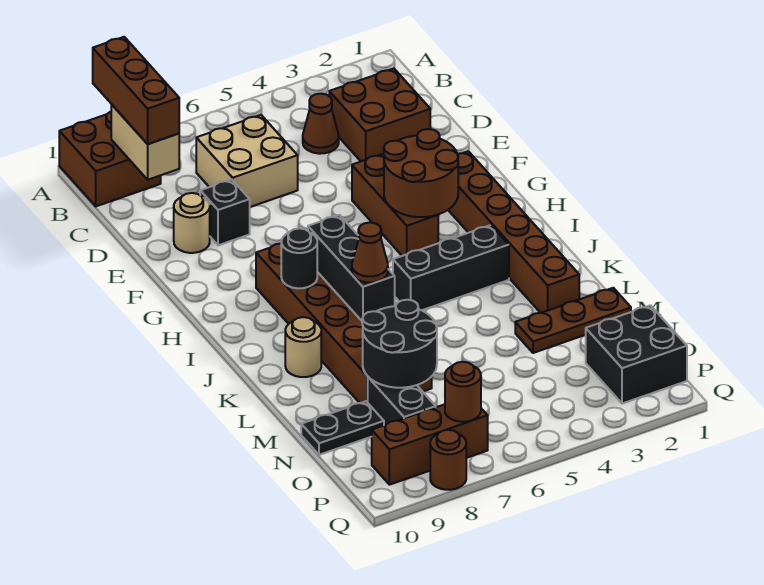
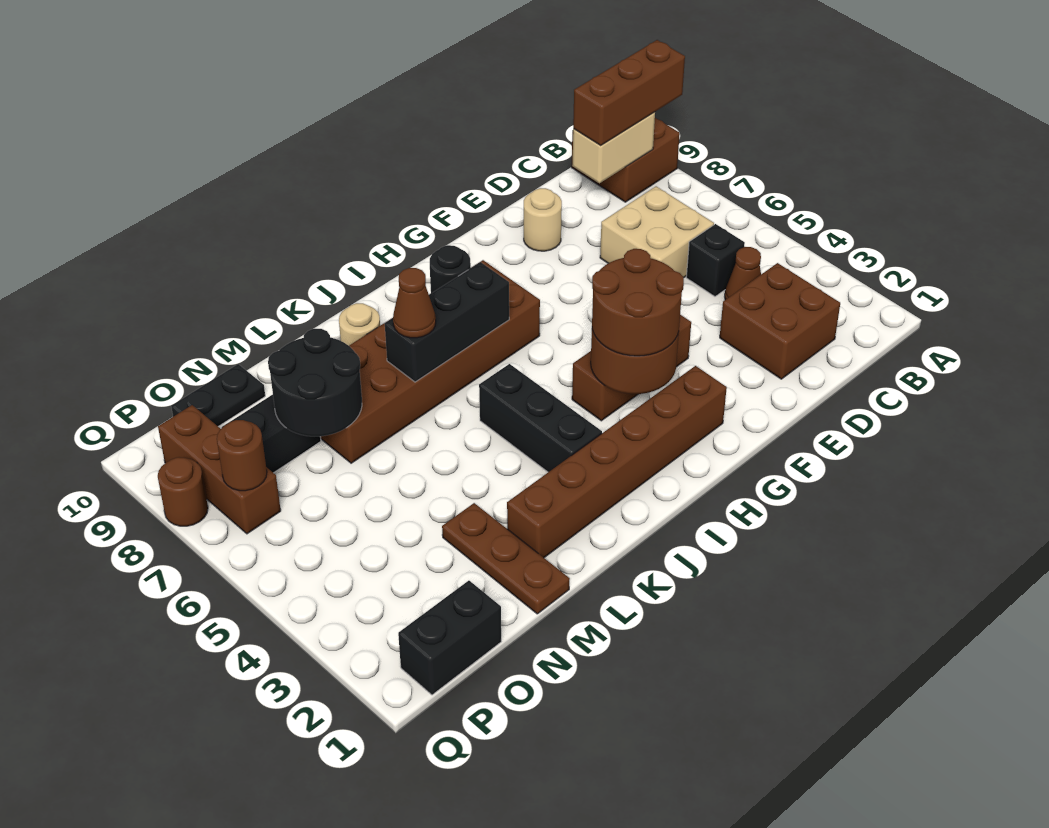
black brick E8 level 1 -> black brick C5 level 1
none -> brown round brick G3:H4 level 3
black plate N9:N10 level 1 -> black plate N10:O10 level 1
black brick O1:P2 level 1 -> black brick O1:P1 level 1

